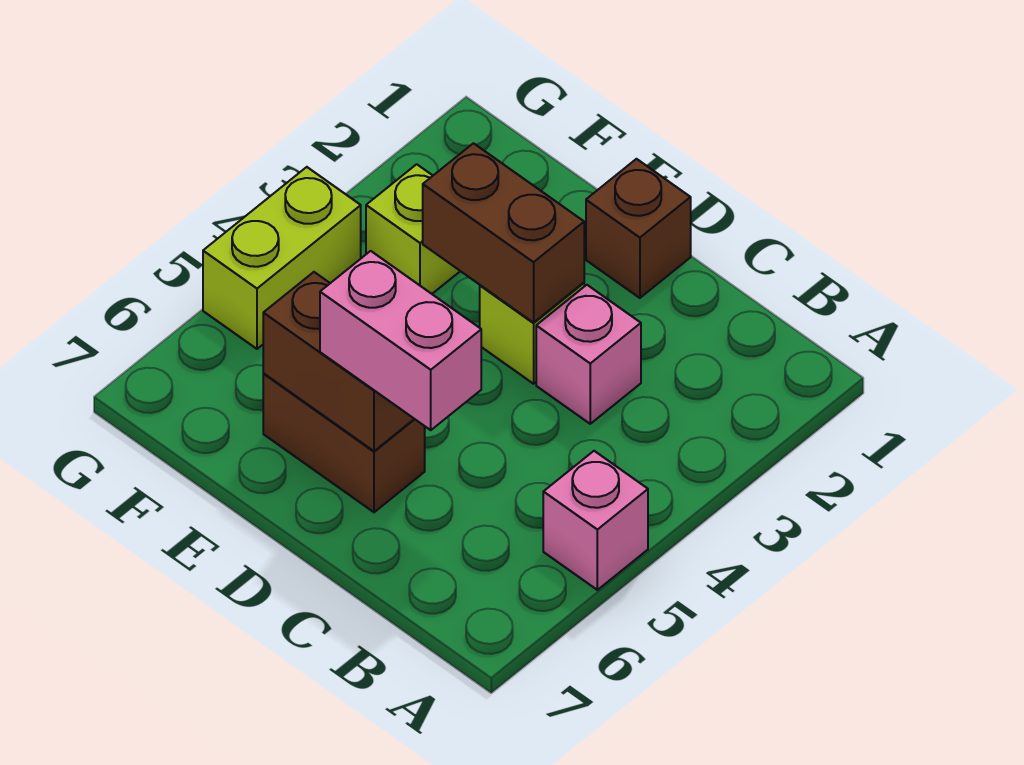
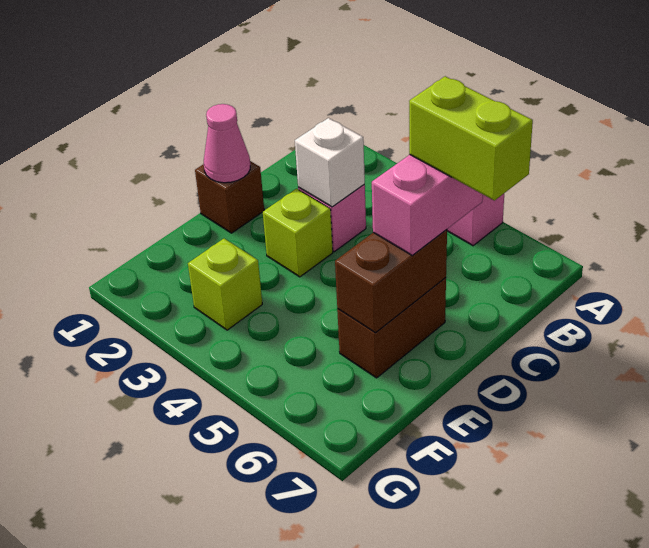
none -> white brick C3 level 2
none -> pink cone D1 level 2
brown brick D3:E3 level 2 -> none
lime brick G4:G5 level 1 -> lime brick C6:C7 level 4

